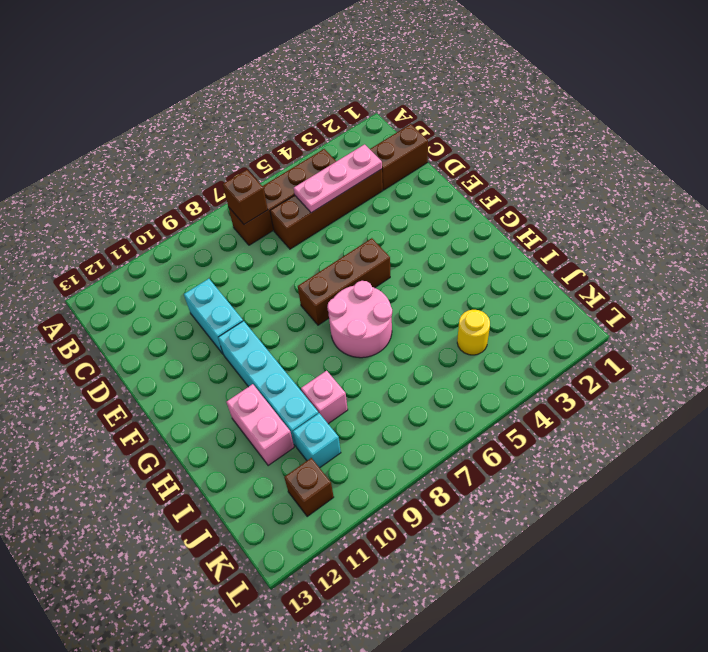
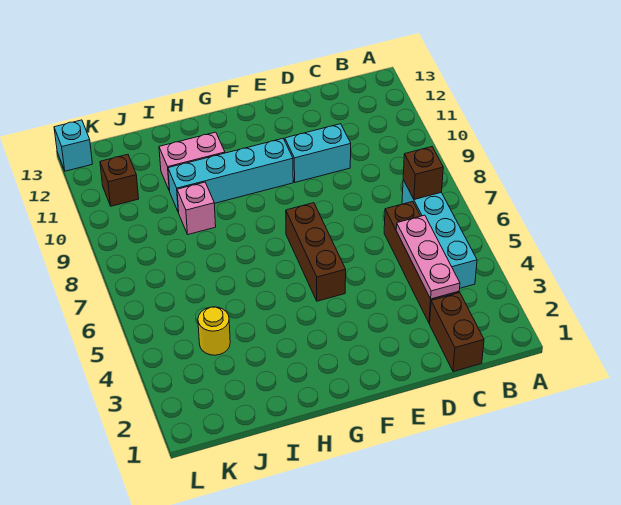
brown brick B4:B7 level 1 -> cyan brick B4:B7 level 1
pink round brick G6:H7 level 1 -> none
cyan brick J10 level 1 -> cyan brick L13 level 1

